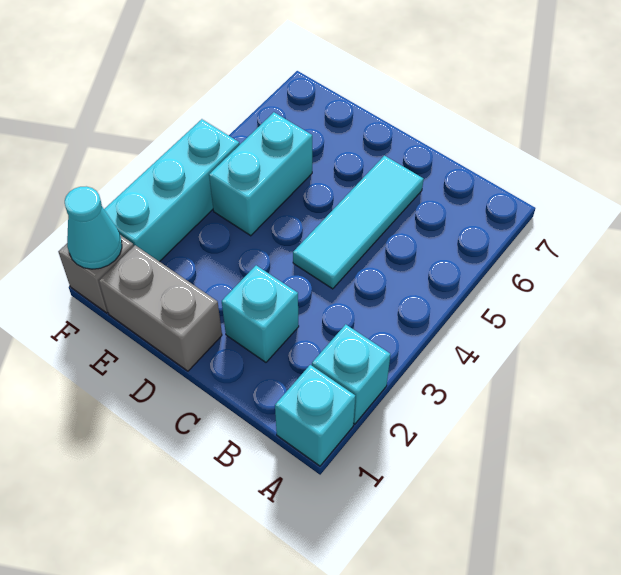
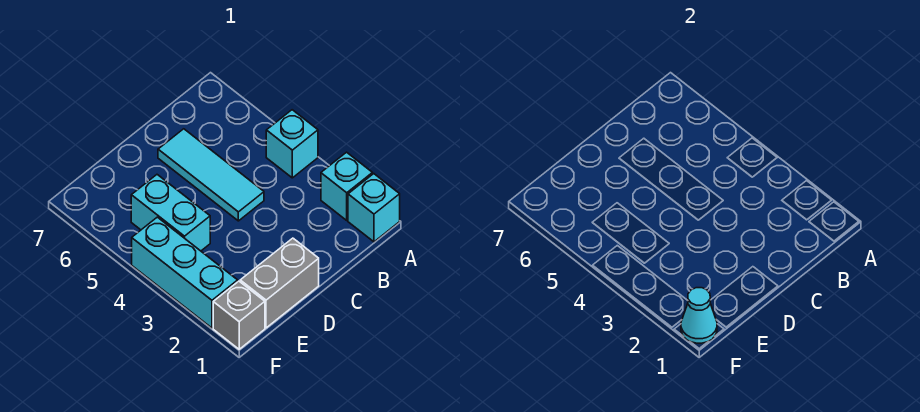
cyan brick C2 level 1 -> cyan brick A4 level 1

